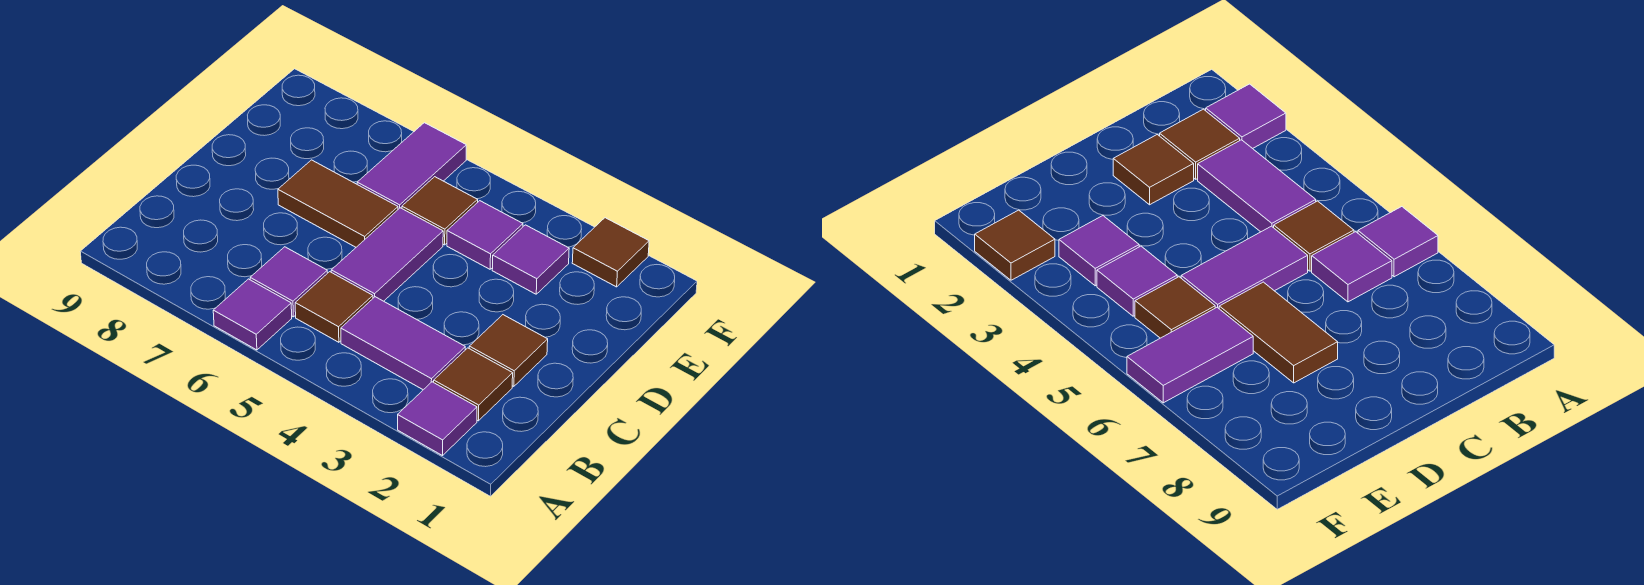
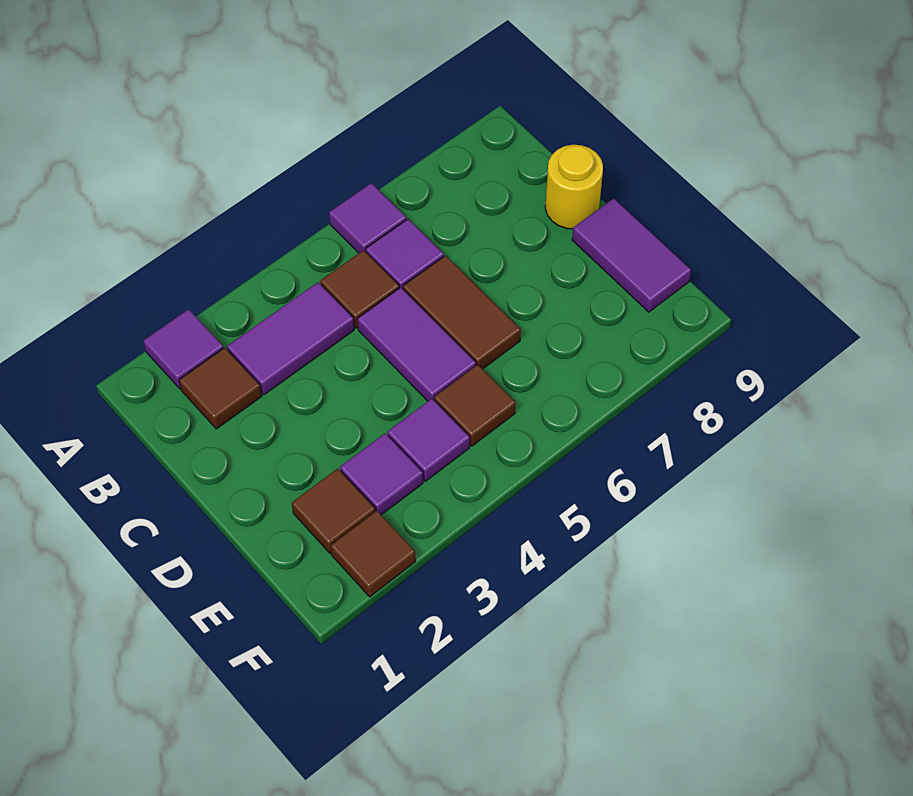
brown tile C2 level 1 -> brown tile E2 level 1
none -> yellow round brick C9 level 1
brown tile D6:D7 level 1 -> brown tile C6:D6 level 1
purple tile E6:F6 level 1 -> purple tile D9:E9 level 1

